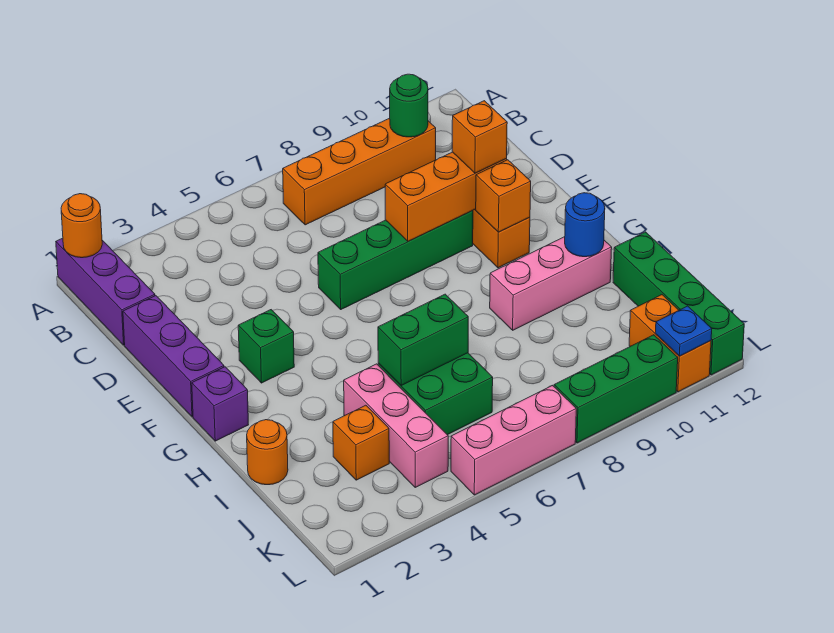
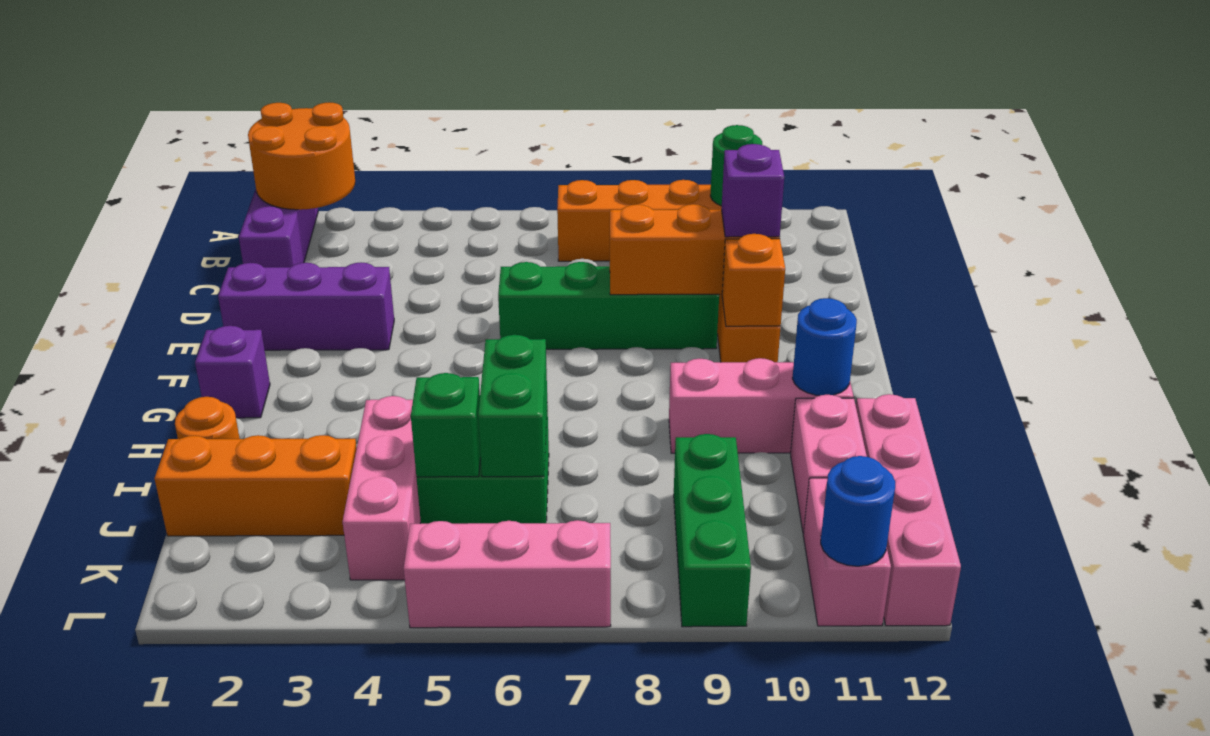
orange round brick A1 level 2 -> orange round brick A1:B2 level 2
purple brick D1:F1 level 1 -> purple brick E1:E3 level 1
orange brick E10 level 3 -> purple brick E10 level 3
green brick F3 level 1 -> green brick J5 level 2
green brick I5:I6 level 2 -> green brick I6:J6 level 2
none -> pink brick I11:J11 level 1
green brick I12:L12 level 1 -> pink brick I12:L12 level 1
orange brick J3 level 1 -> orange brick J1:J3 level 1
orange brick K11:L11 level 1 -> pink brick K11:L11 level 1
green brick L8:L10 level 1 -> green brick J9:L9 level 1
blue plate L11 level 2 -> blue round brick L11 level 2

